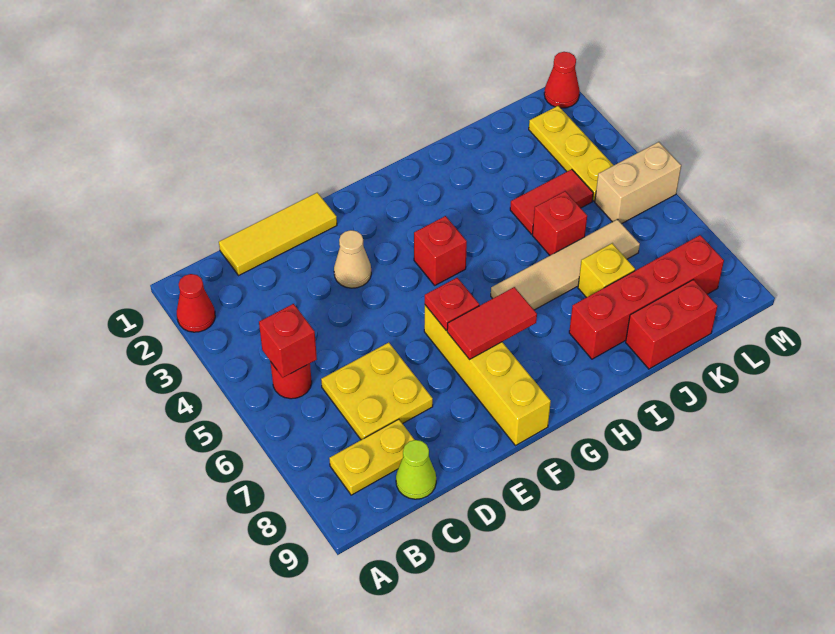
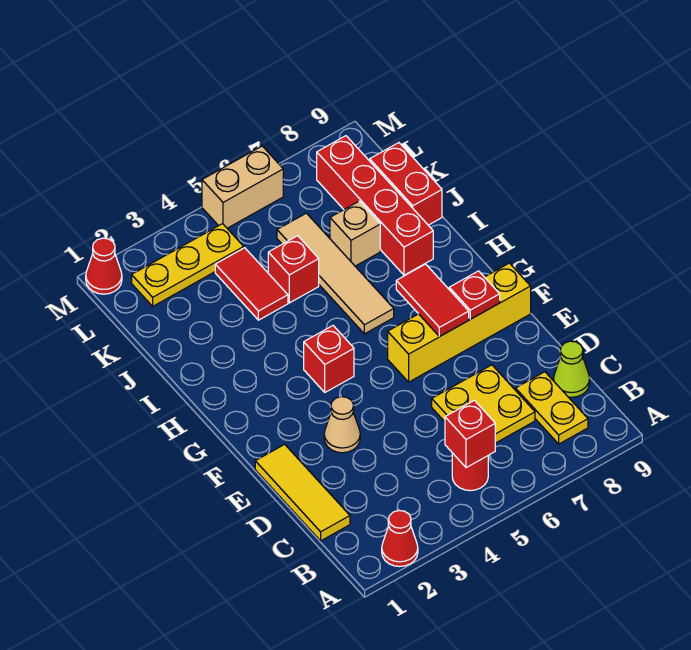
red plate F6 level 2 -> red plate F8 level 2
yellow brick J7 level 1 -> tan brick J7 level 1
tan brick L5:M5 level 1 -> tan brick M5:M6 level 1

